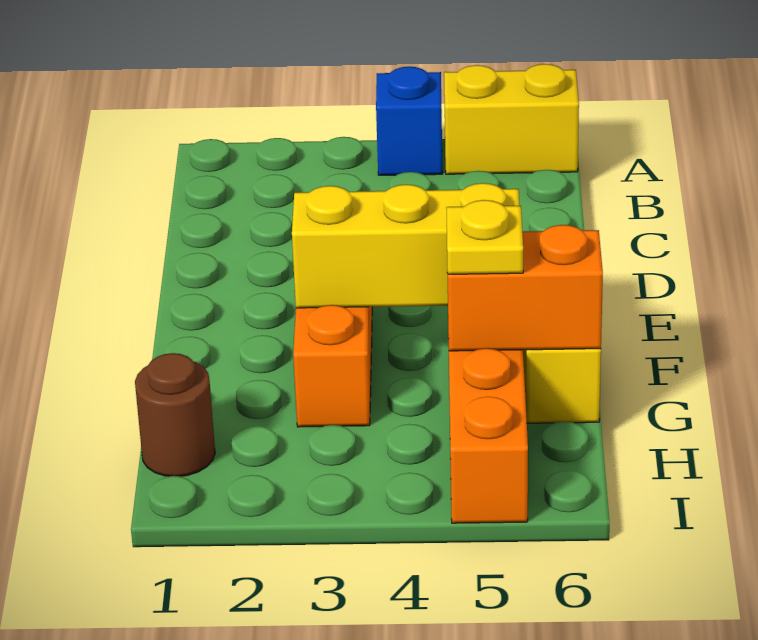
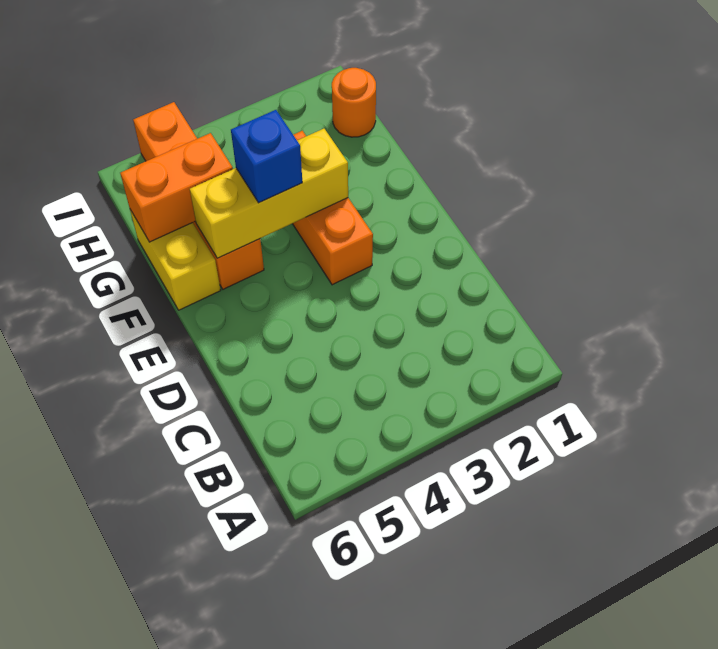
blue brick A4 level 1 -> blue brick F4 level 3
yellow brick A5:A6 level 1 -> none
yellow plate G5 level 3 -> none
brown round brick H1 level 1 -> orange round brick H1 level 1

